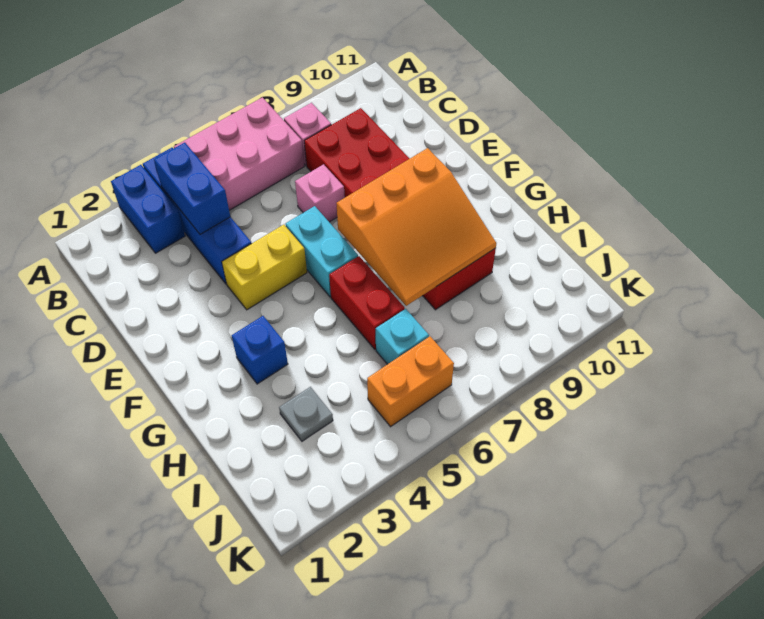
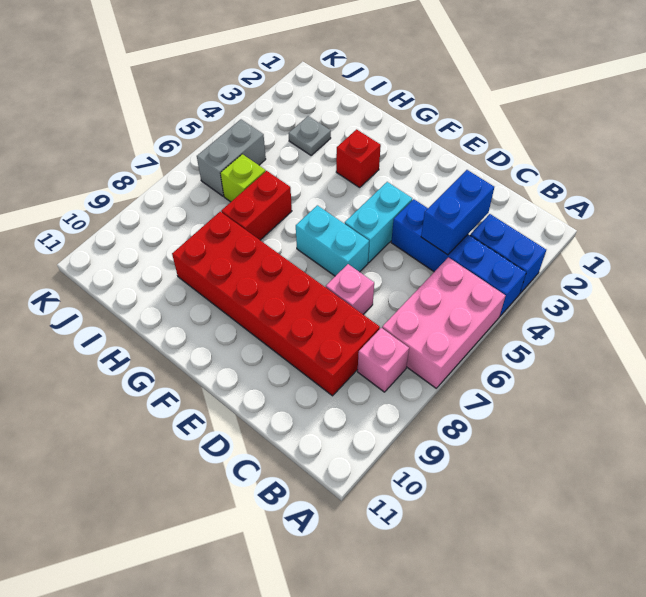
blue brick B4:C4 level 2 -> blue brick C3:C4 level 2
yellow brick E4:E5 level 1 -> cyan brick E4:E5 level 1
orange slope F7:H9 level 2 top F -> none
blue brick G3 level 1 -> red brick G3 level 1
red brick G6:H6 level 1 -> red brick H6:H7 level 1
cyan brick I6 level 1 -> lime brick I6 level 1
orange brick J5:J6 level 1 -> grey brick J5:J6 level 1

